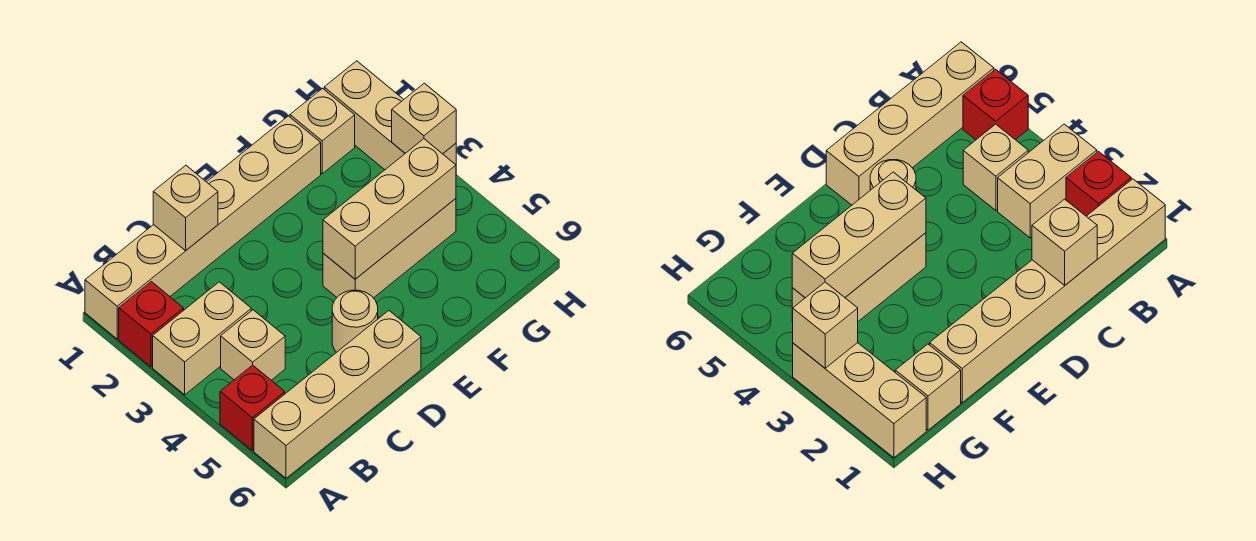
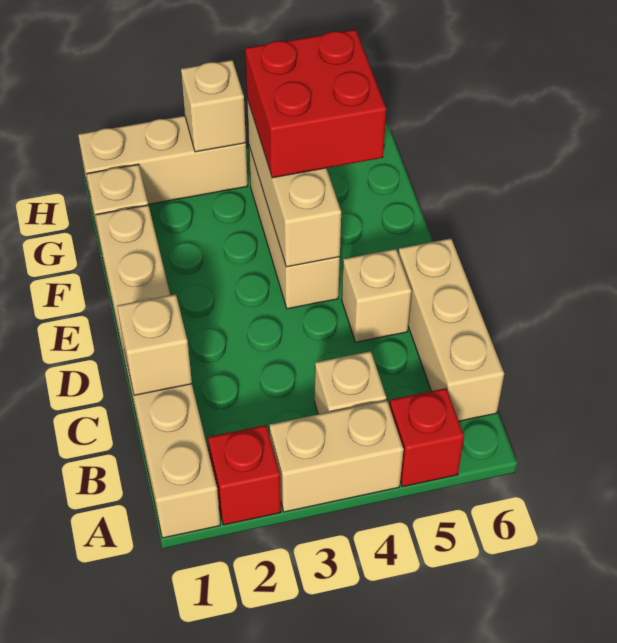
tan brick A3:B3 level 1 -> tan brick A3:A4 level 1
tan brick A6:D6 level 1 -> tan brick B6:D6 level 1
tan round brick D5 level 1 -> tan brick D5 level 1
none -> red brick F4:G5 level 3

